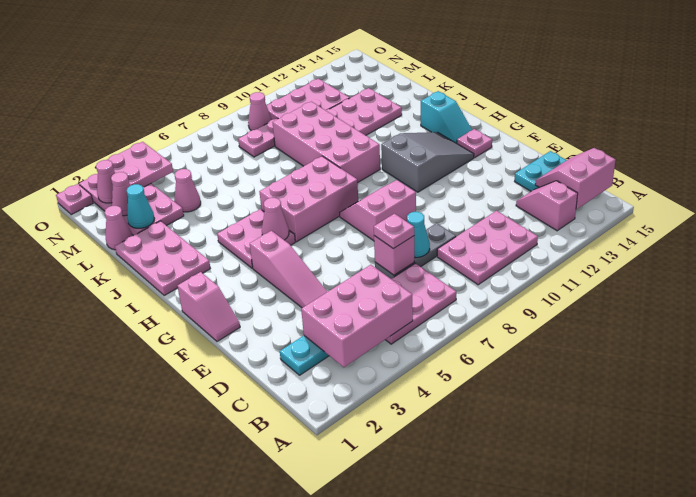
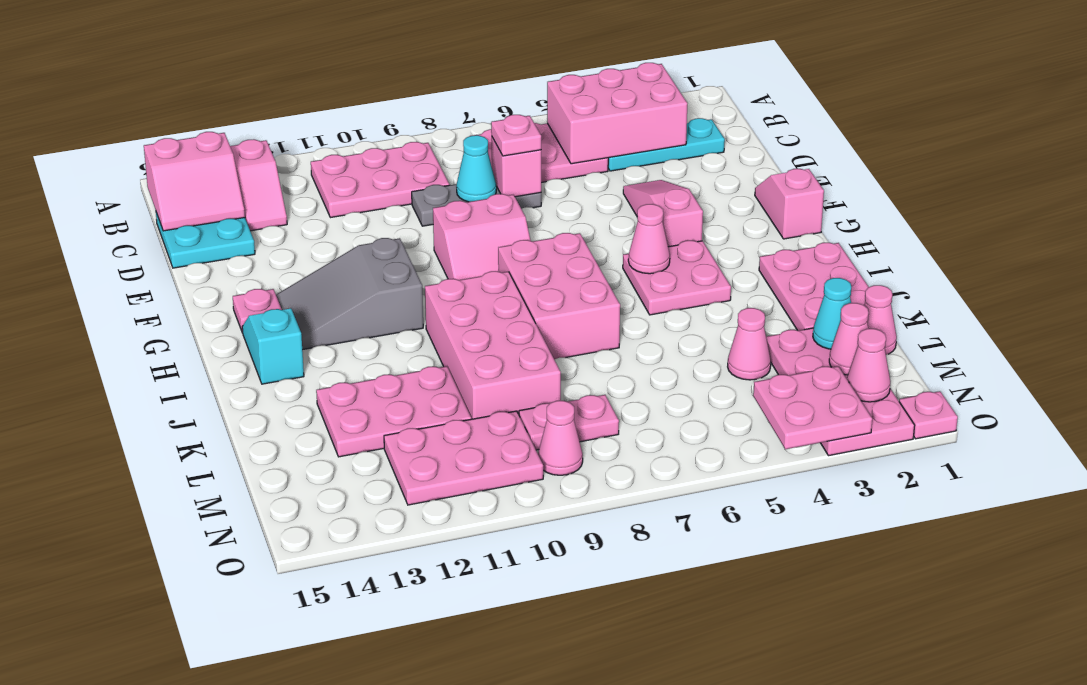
pink brick H6:I8 level 1 -> pink brick H7:J8 level 1

